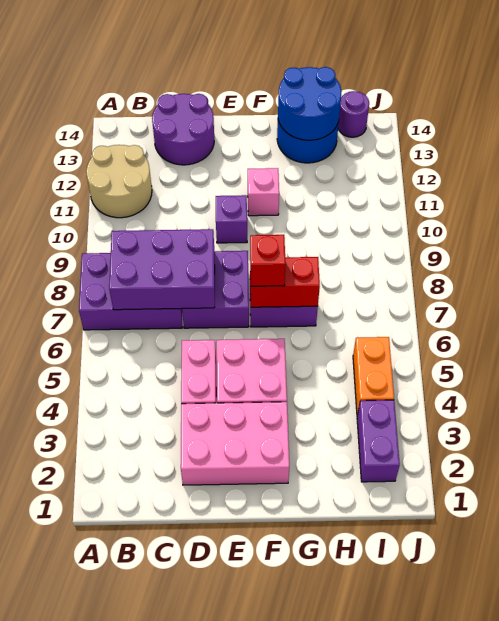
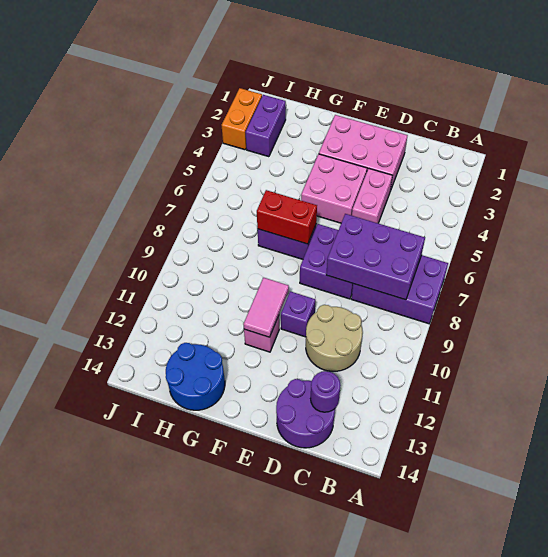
tan round brick A11:B12 level 1 -> tan round brick C10:D11 level 1
red brick F7 level 3 -> none
none -> pink tile F10:F11 level 2
blue round brick G13:H14 level 2 -> none
orange brick I4:I5 level 1 -> orange brick J2:J3 level 1
purple round brick I14 level 1 -> purple round brick C13 level 2

